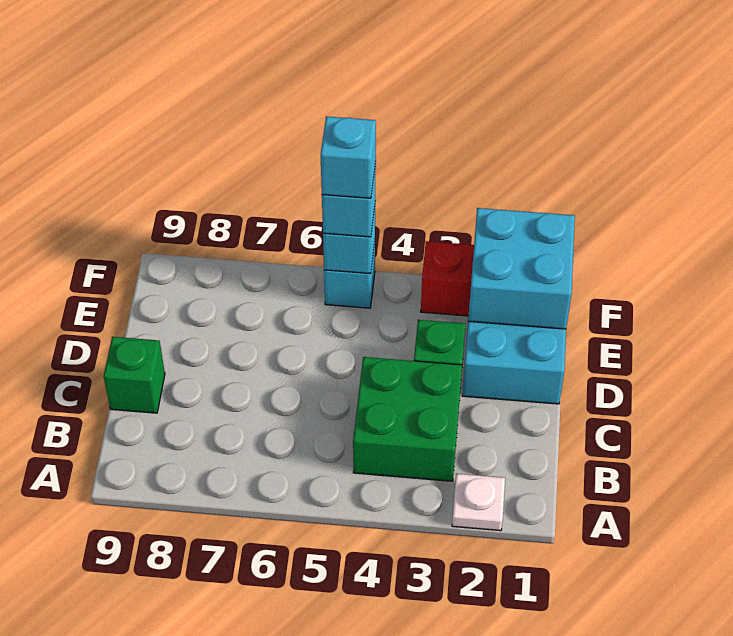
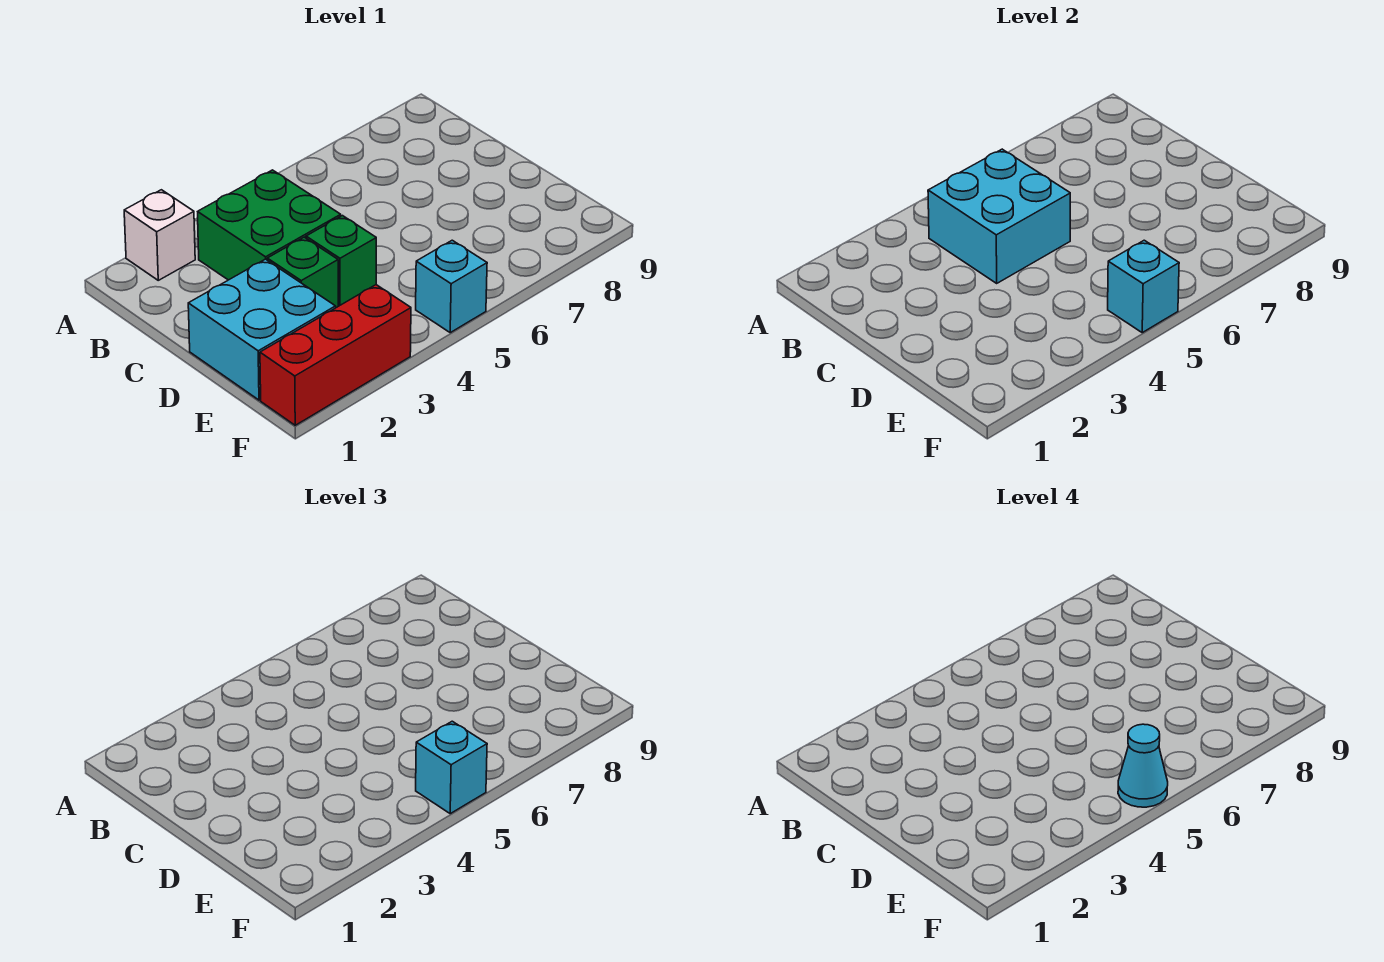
white plate A2 level 1 -> white brick A2 level 1
green brick C9 level 1 -> green brick D4 level 1
cyan brick E1:F2 level 2 -> cyan brick B4:C5 level 2
cyan brick F5 level 4 -> cyan cone F5 level 4

